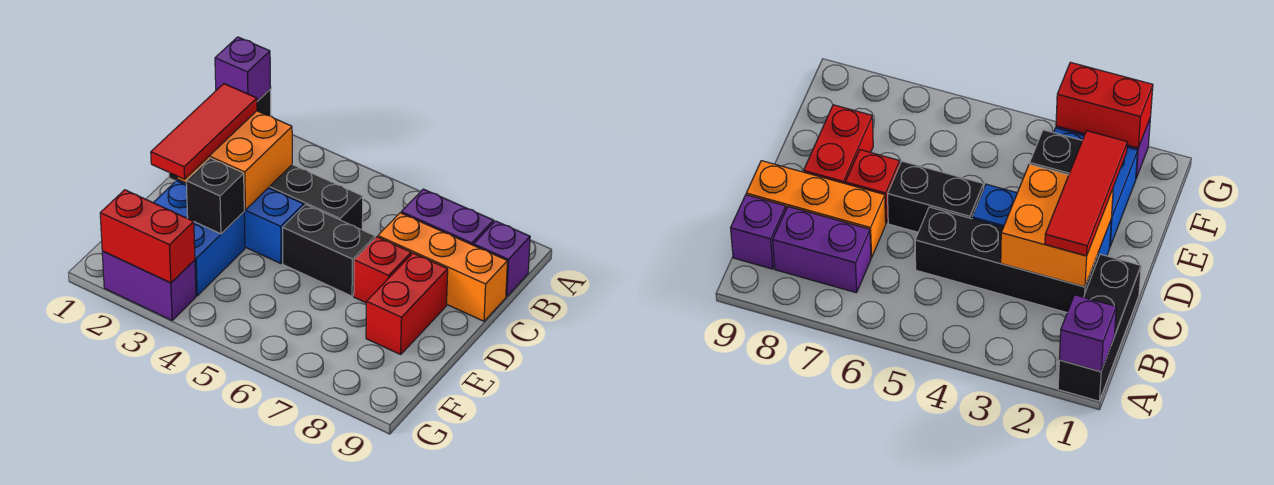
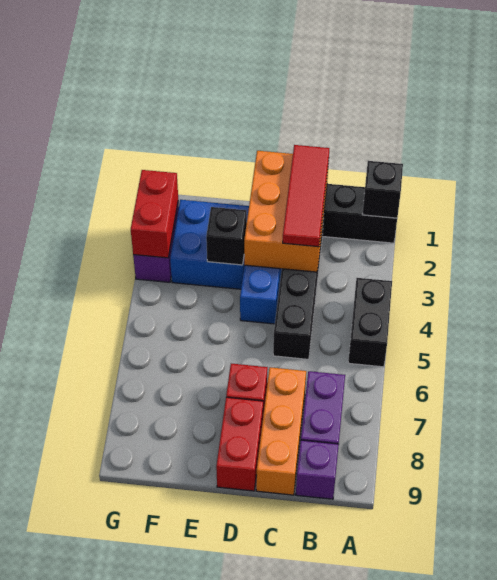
purple brick A1 level 2 -> black brick A1 level 2
orange brick C2:D3 level 2 -> orange brick C1:D3 level 2
red tile C2:E2 level 3 -> red tile C1:C3 level 3
black brick D5:D6 level 1 -> black brick A4:A5 level 1
red brick D8:E8 level 1 -> red brick D8:D9 level 1

